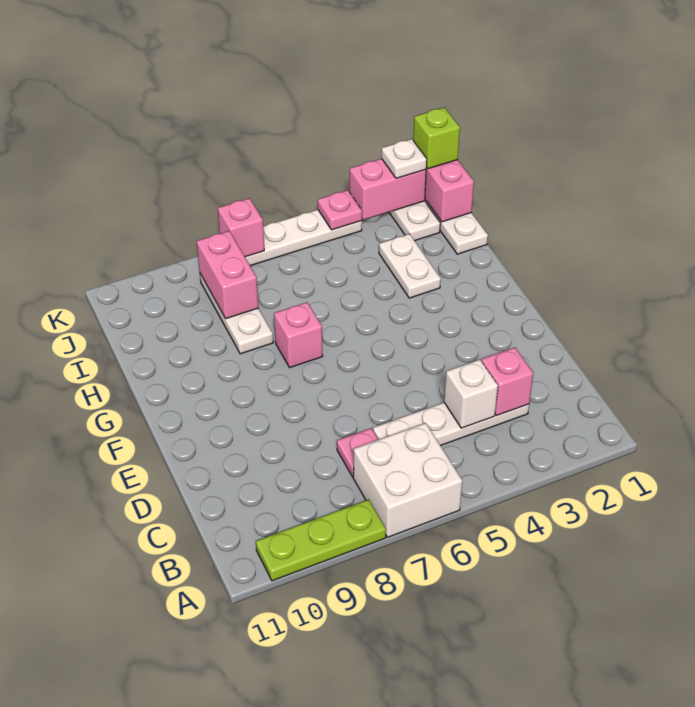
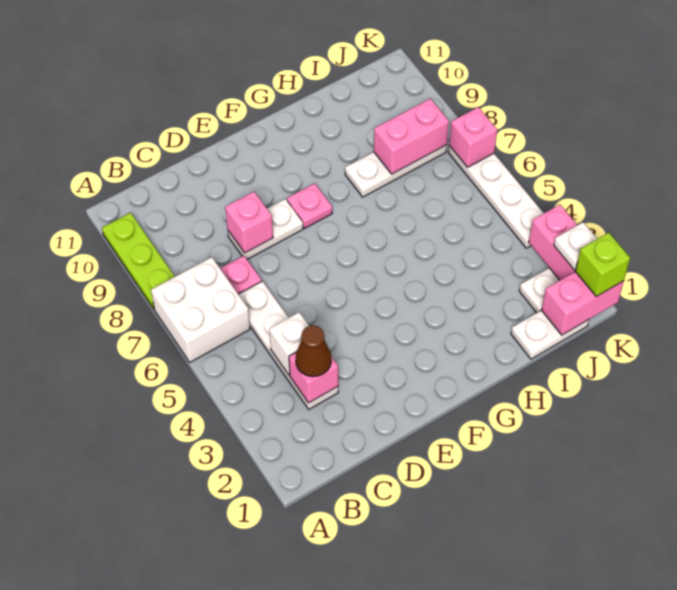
none -> brown cone C3 level 3
pink brick G7 level 1 -> pink brick D8 level 2
white plate H3:I3 level 1 -> white plate D8:E8 level 1
pink plate K4 level 2 -> pink plate F8 level 1

